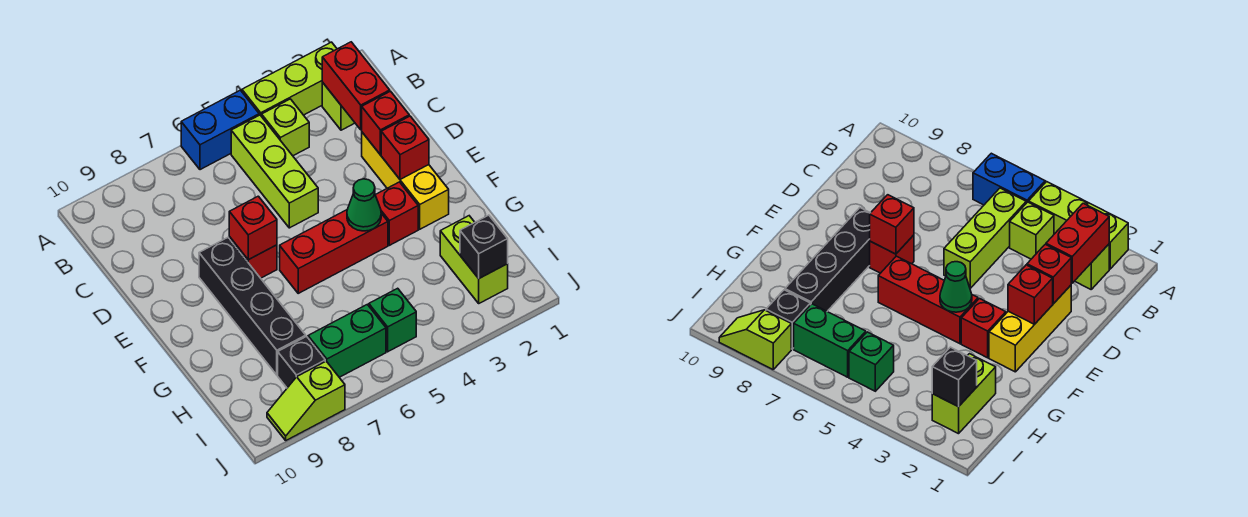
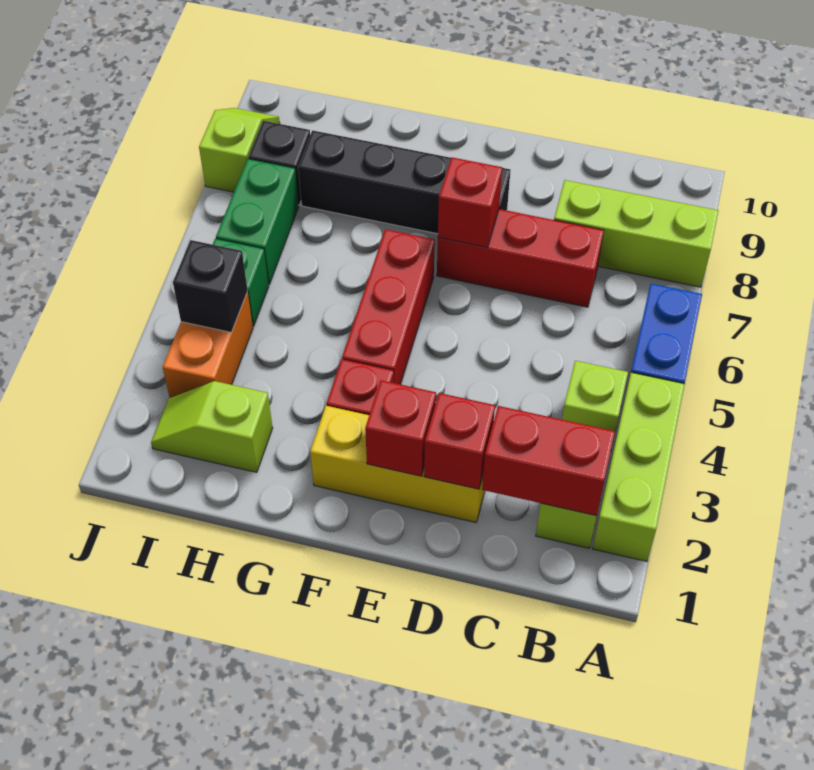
lime brick B5:D5 level 1 -> lime brick A8:C8 level 1
red brick E7 level 1 -> red brick C7:E7 level 1
green cone F4 level 2 -> none
lime brick H2:I2 level 1 -> lime slope H2:I2 level 1 top H
black brick I2 level 2 -> black brick I4 level 2
none -> orange brick I3:I4 level 1

